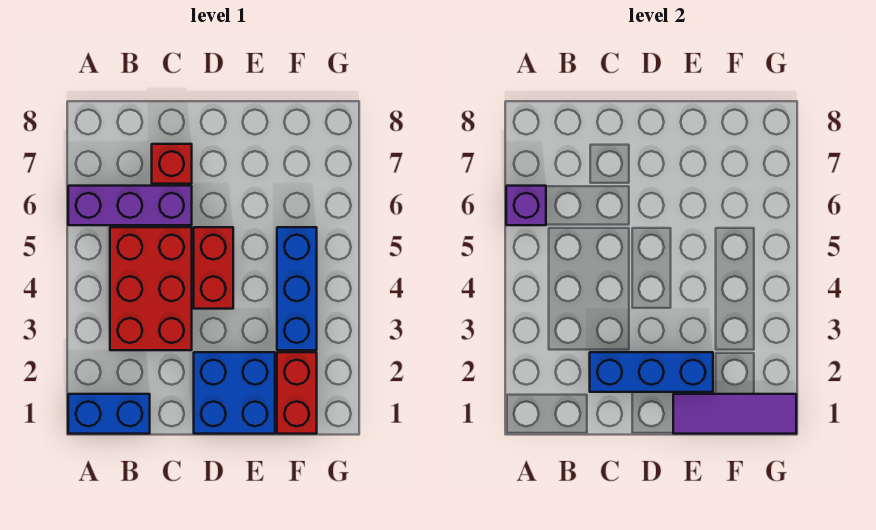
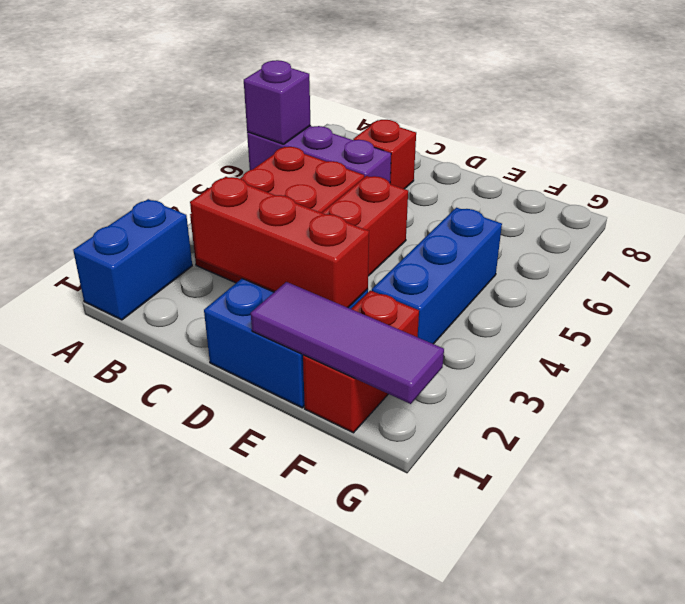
blue brick A1:B1 level 1 -> blue brick A1:A2 level 1
blue brick C2:E2 level 2 -> red brick C2:E2 level 2

